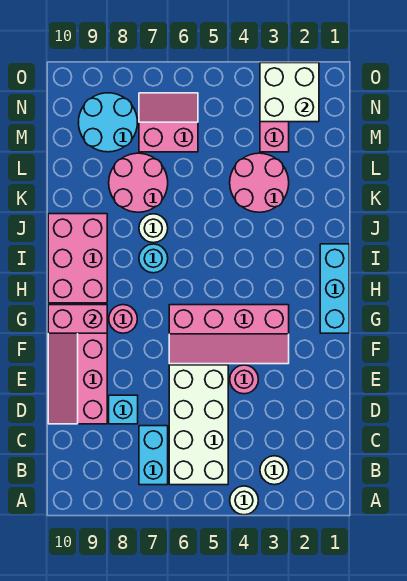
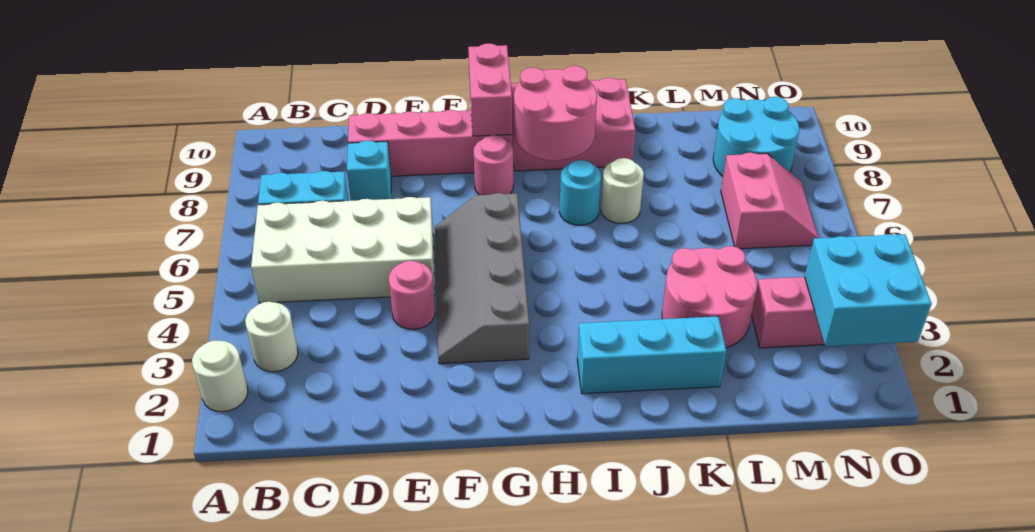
white round brick A4 level 1 -> white round brick A2 level 1
pink slope F3:G6 level 1 top G -> grey slope F3:G6 level 1 top G
cyan brick G1:I1 level 1 -> cyan brick I2:K2 level 1
pink round brick K7:L8 level 1 -> pink round brick H8:I9 level 2
white brick N2:O3 level 2 -> cyan brick N2:O3 level 2

